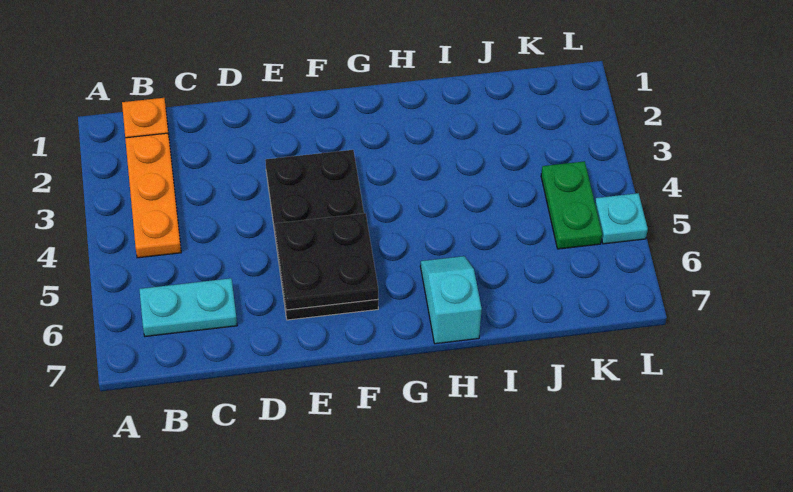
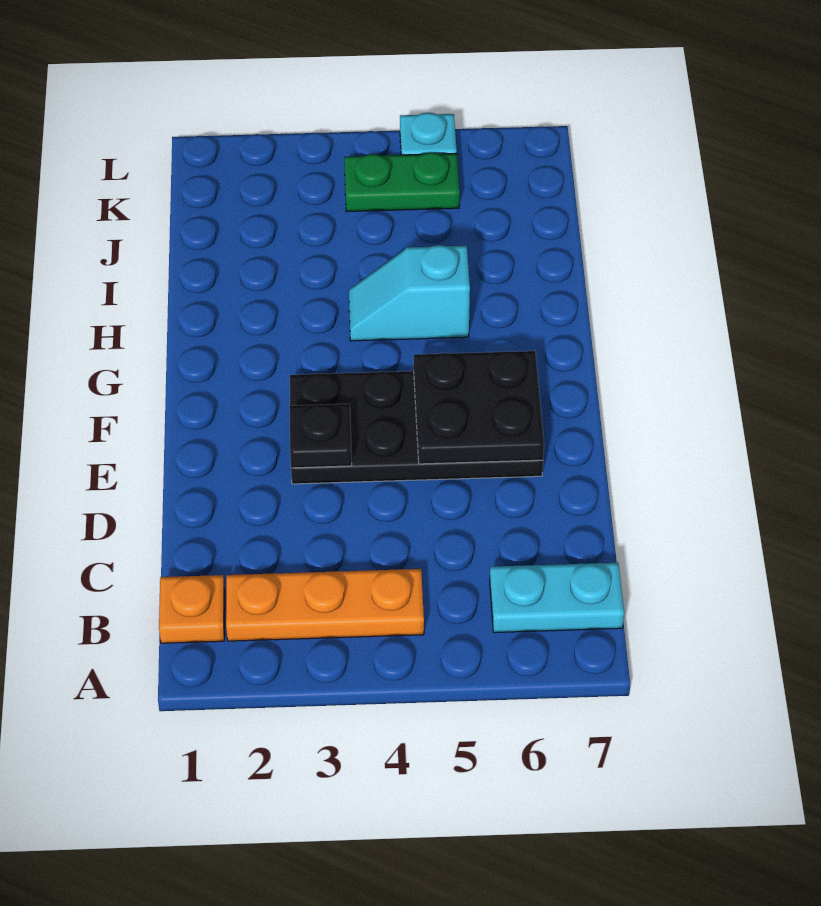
cyan plate B6:C6 level 1 -> cyan plate B6:B7 level 1
none -> black plate E3 level 2
cyan slope H6:H7 level 1 top 7 -> cyan slope H4:H5 level 1 top 5

